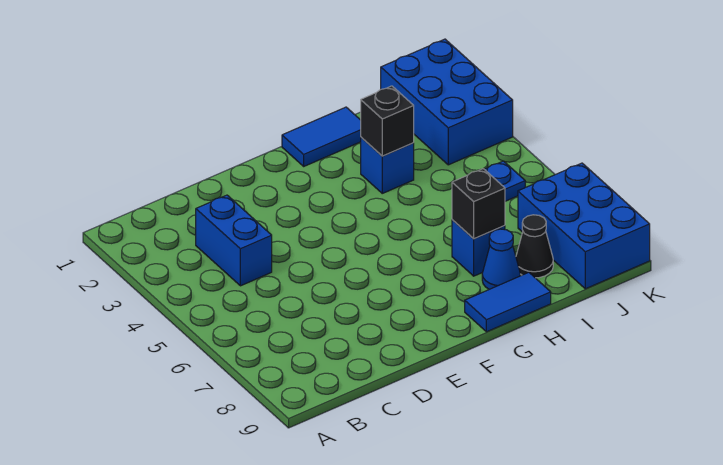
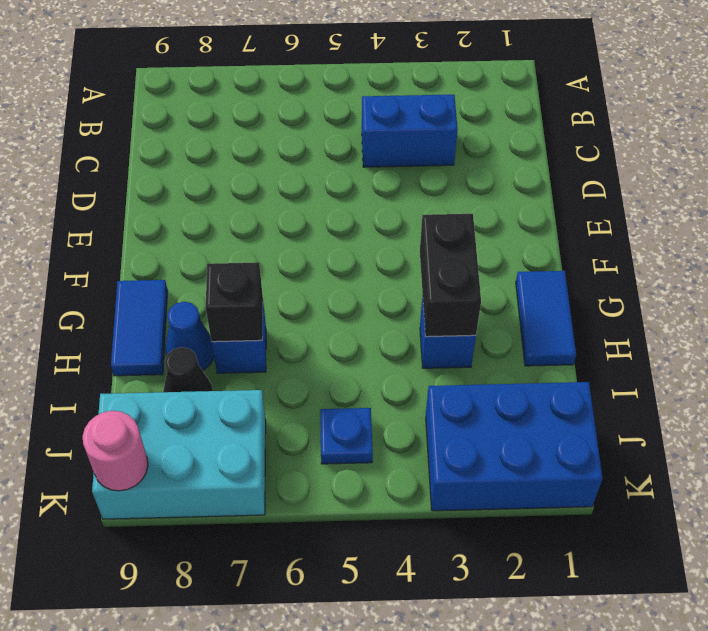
black brick H3 level 2 -> black brick G3:H3 level 2
blue brick J7:K9 level 1 -> cyan brick J7:K9 level 1
none -> pink round brick K9 level 2

